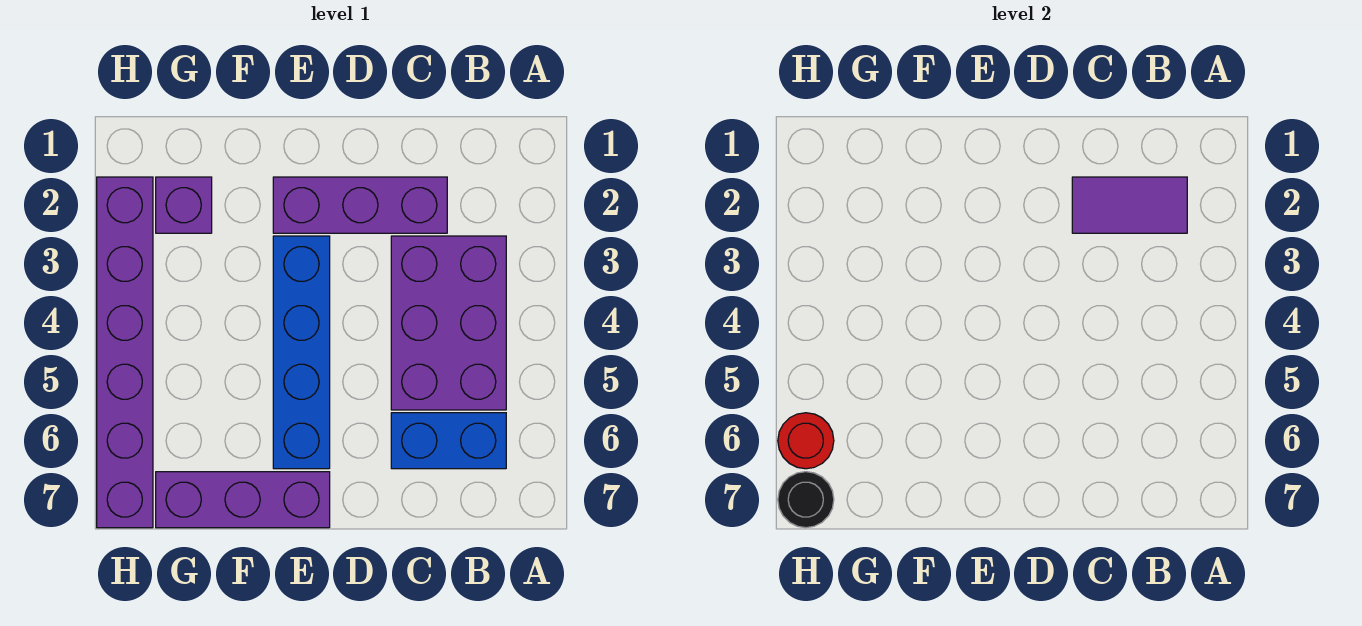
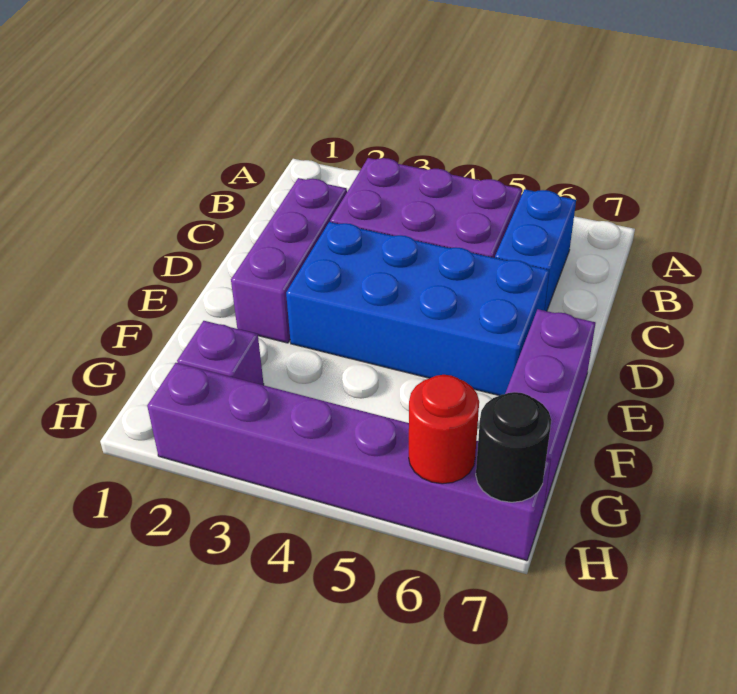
purple tile B2:C2 level 2 -> none
blue brick E3:E6 level 1 -> blue brick D3:E6 level 1

